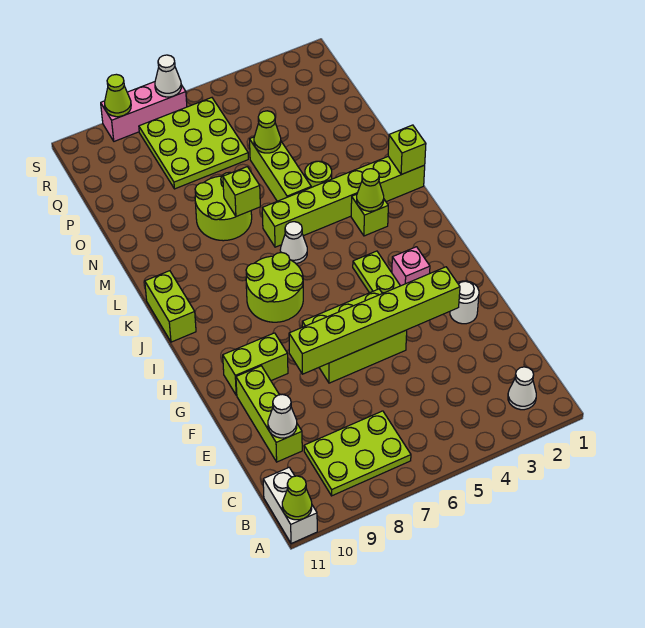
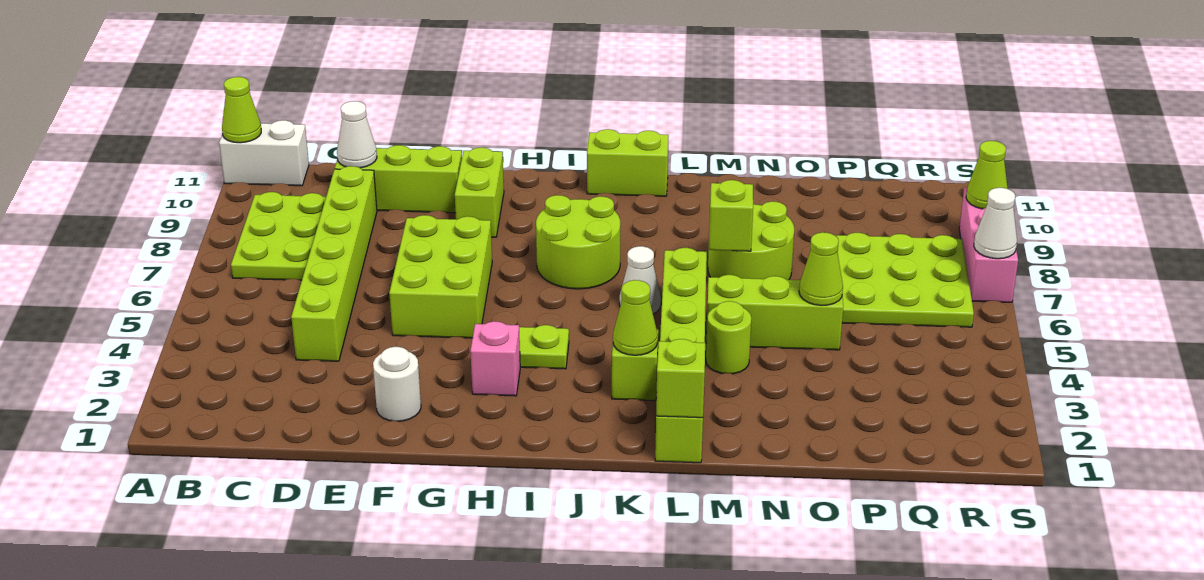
white cone B2 level 1 -> none
lime brick F3:F8 level 2 -> lime brick D4:D9 level 1

